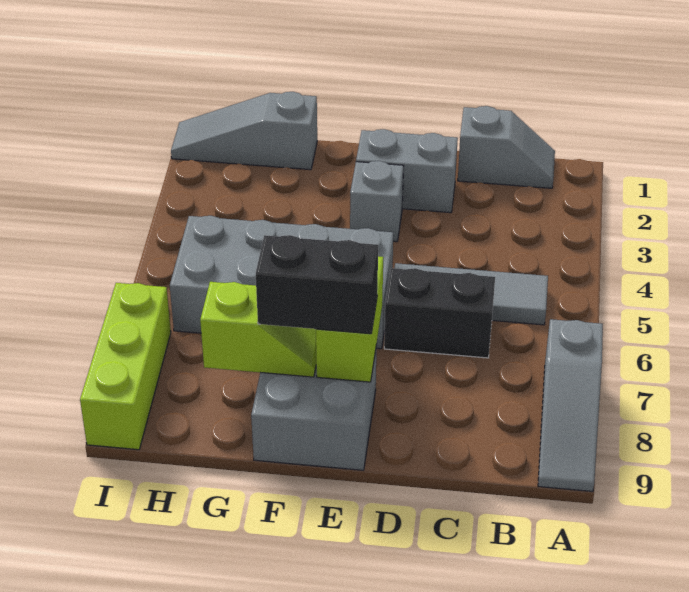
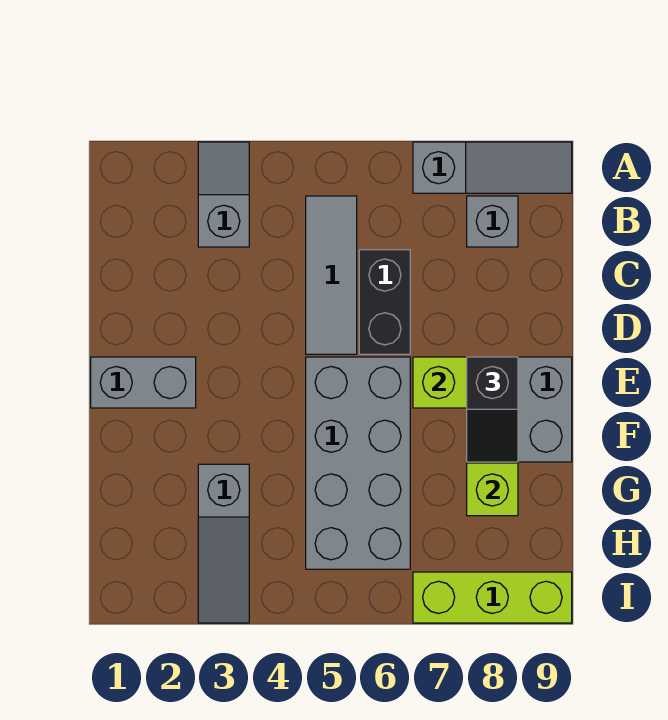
grey slope B1:C1 level 1 top C -> grey slope A3:B3 level 1 top B
grey brick D2:E2 level 1 -> grey brick E1:E2 level 1
grey brick E3 level 1 -> grey brick B8 level 1
black brick E8:F8 level 3 -> black slope E8:F8 level 3 top E
grey slope G1:I1 level 1 top G -> grey slope G3:I3 level 1 top G

